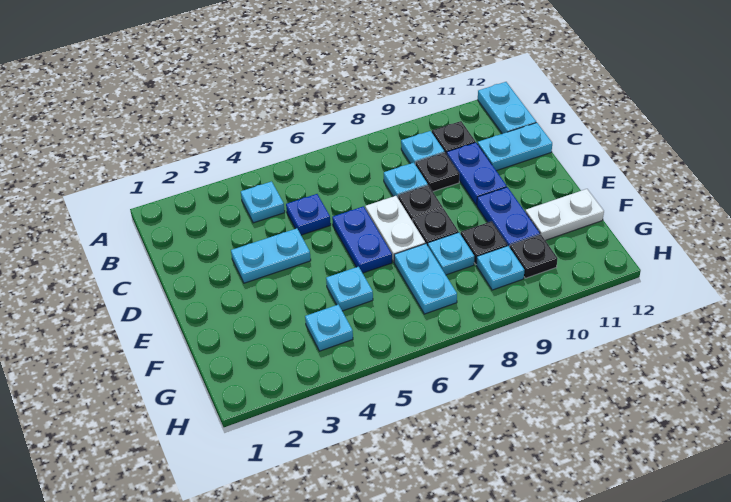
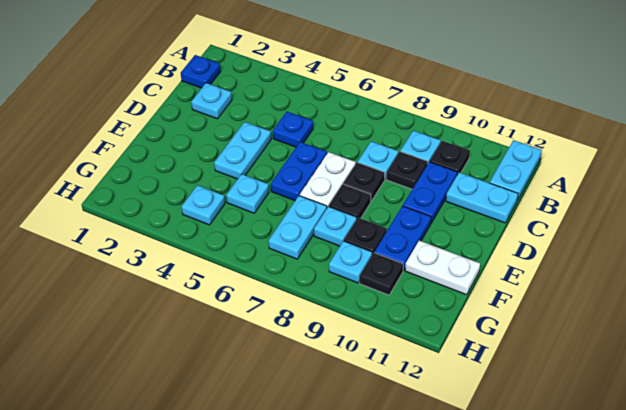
none -> blue plate B1 level 1
cyan plate B4 level 1 -> cyan plate C2 level 1
cyan plate D3:D4 level 1 -> cyan plate D4:E4 level 1

